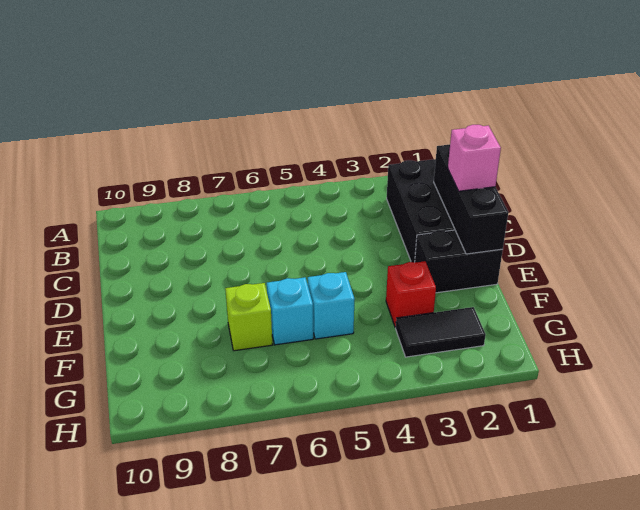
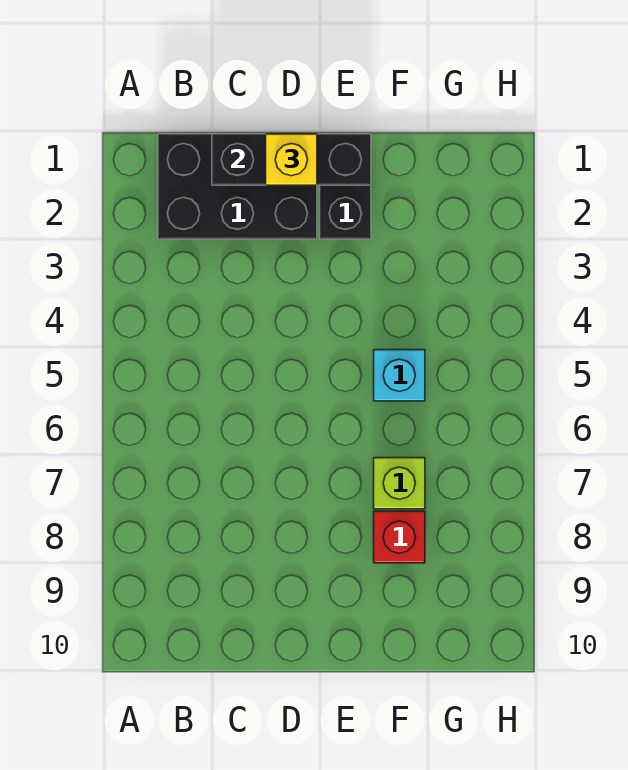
pink brick D1 level 3 -> yellow brick D1 level 3
red brick F3 level 1 -> red brick F8 level 1
cyan brick F6 level 1 -> none
black tile G2:G3 level 1 -> none

